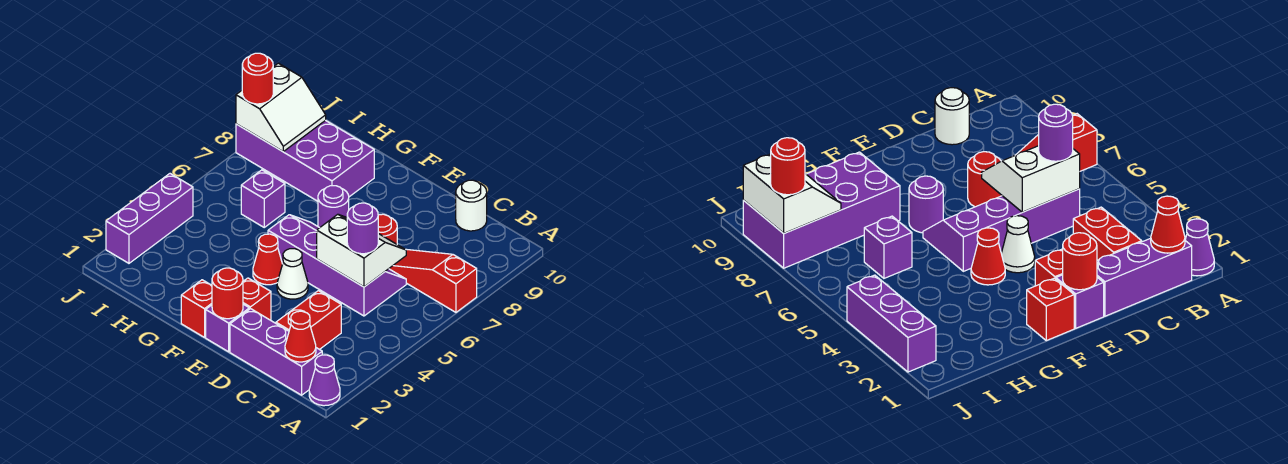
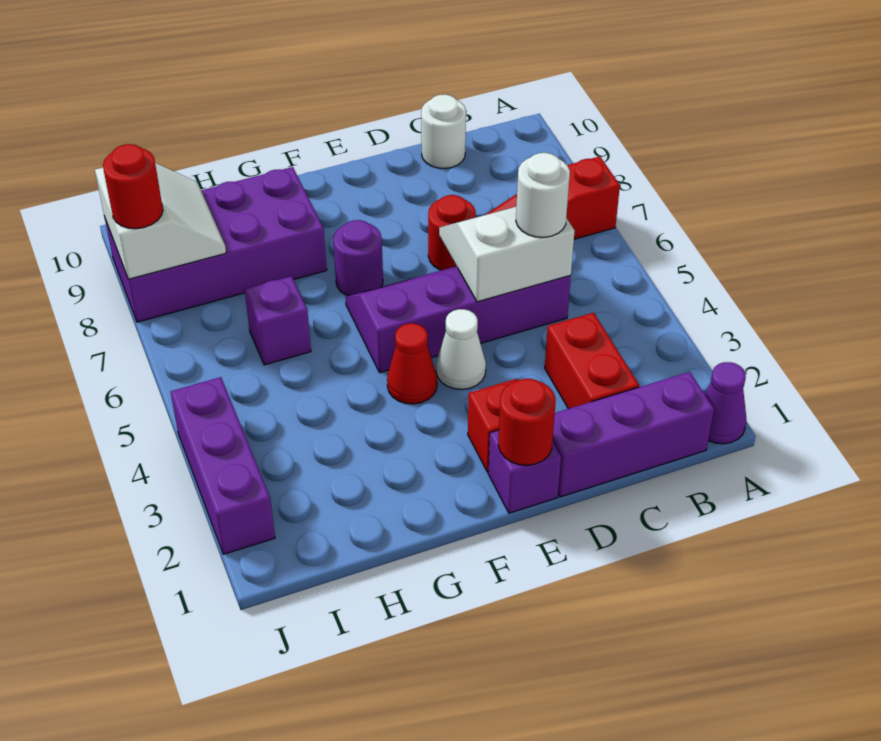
red cone B1 level 2 -> none
purple round brick C5 level 3 -> white round brick C5 level 3
red brick F1 level 1 -> none

